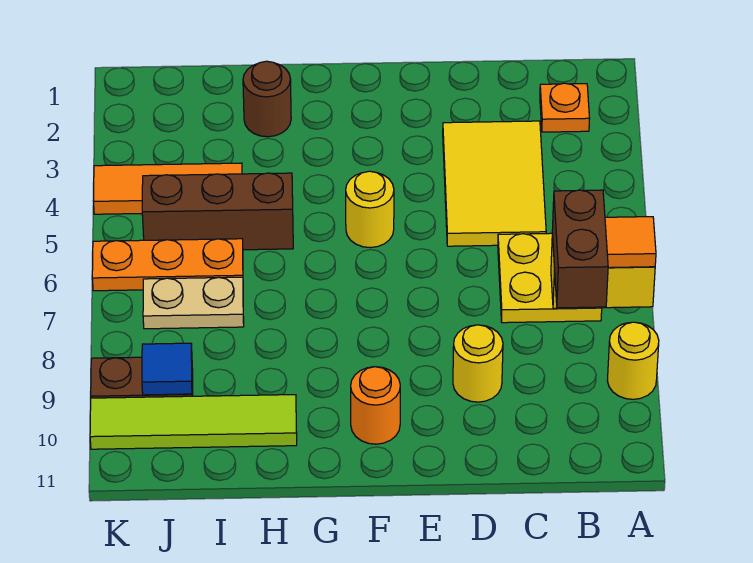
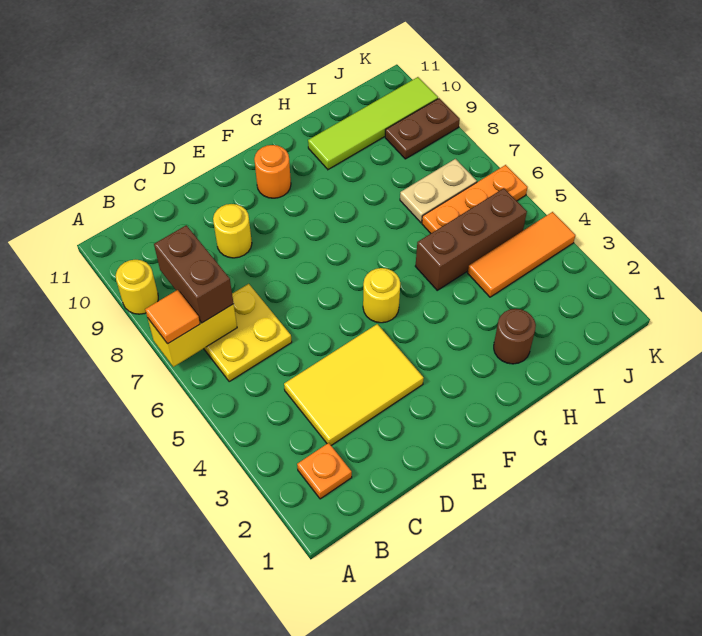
yellow tile C3:D5 level 1 -> yellow tile C3:E4 level 1
blue tile J9 level 2 -> none

